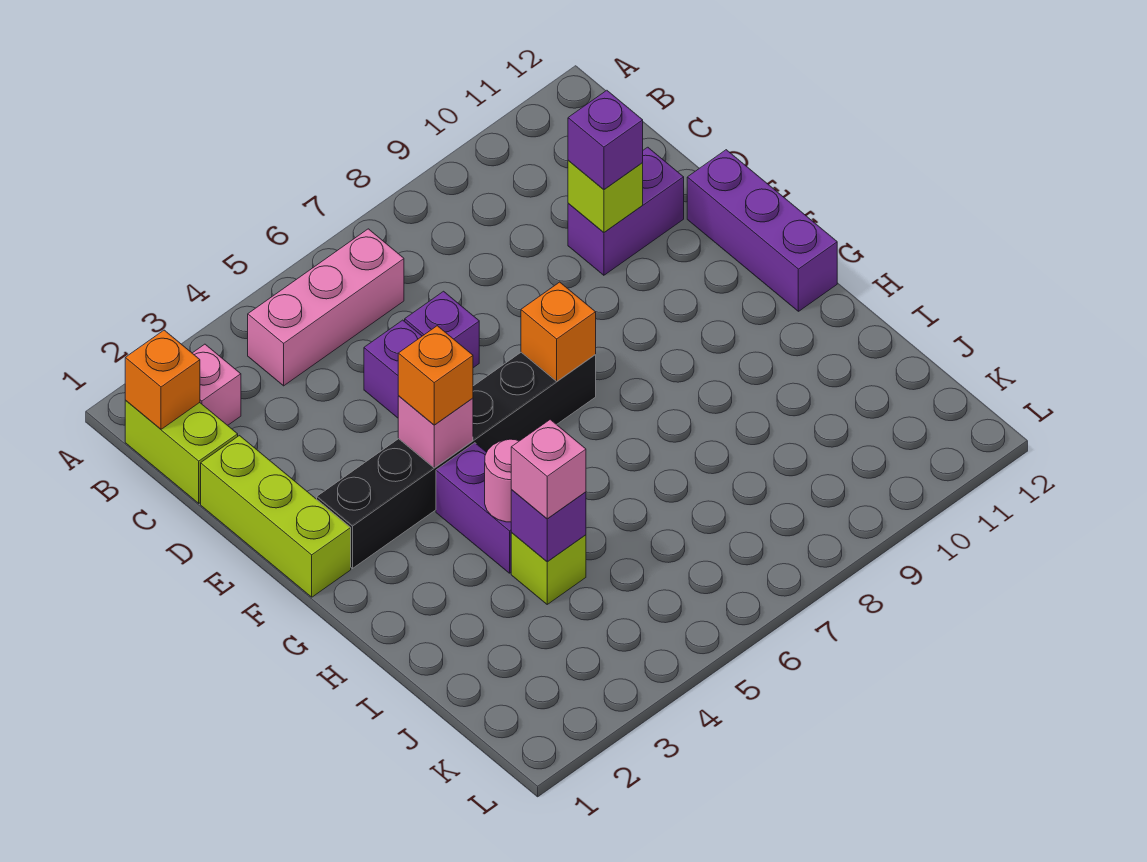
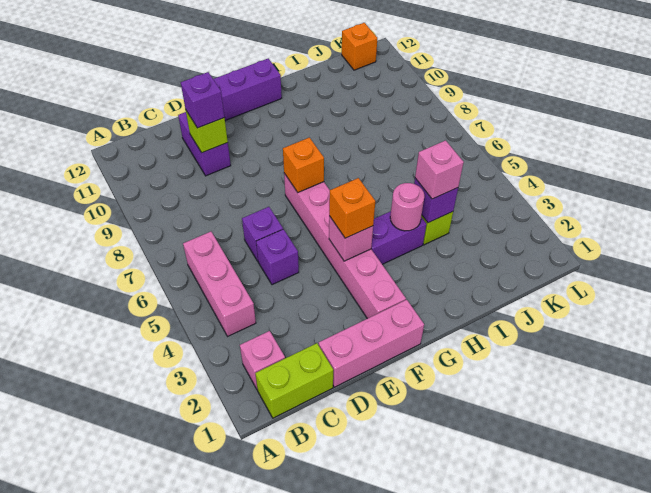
orange brick B1 level 2 -> orange brick K12 level 1
lime brick D1:F1 level 1 -> pink brick D1:F1 level 1
black brick F2:F7 level 1 -> pink brick F2:F7 level 1

